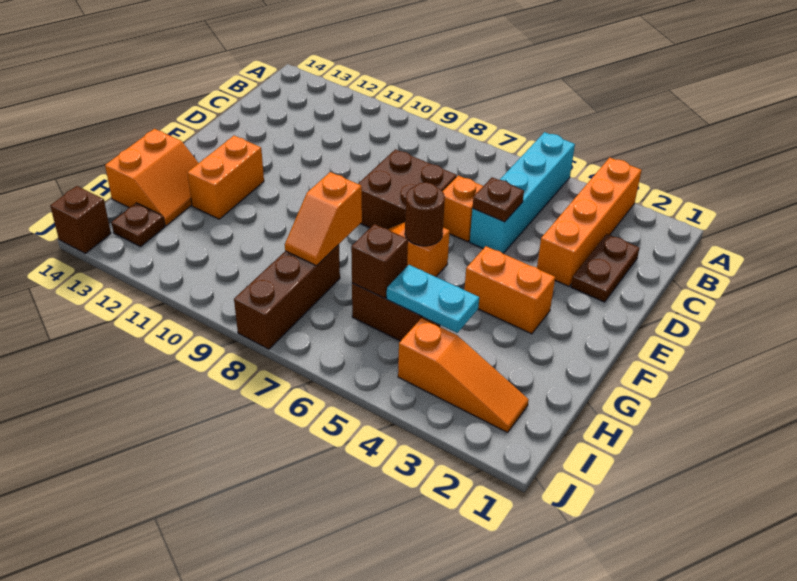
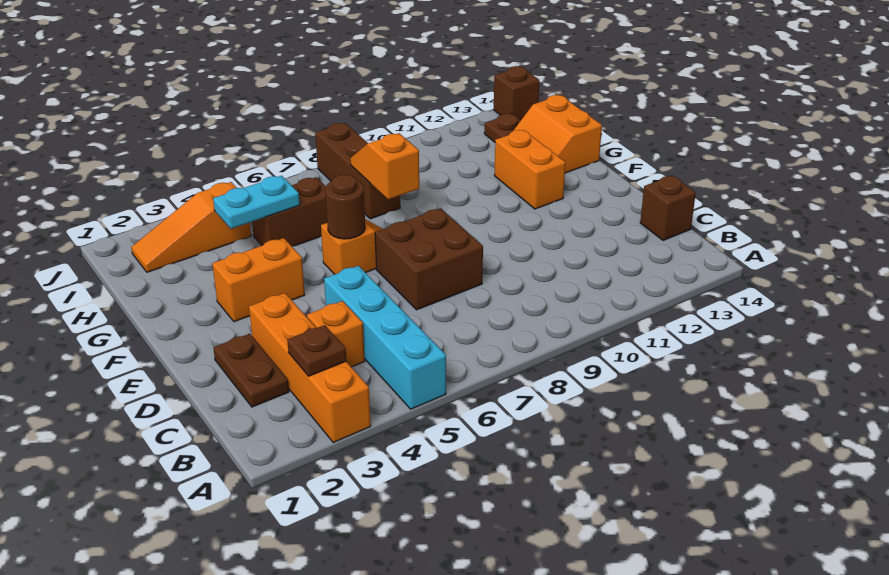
brown plate D5 level 2 -> brown plate B3 level 2
orange brick D6 level 1 -> orange brick C4 level 1
brown brick H6 level 2 -> brown brick C14 level 1

